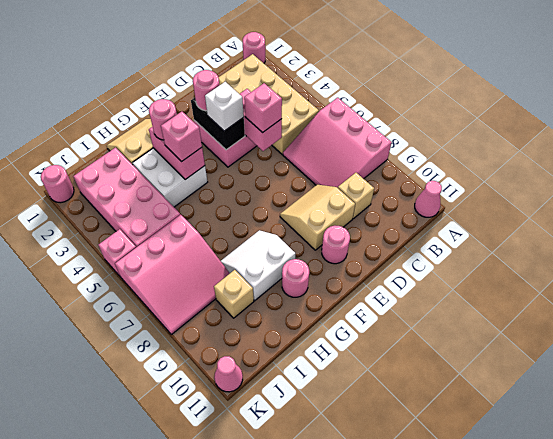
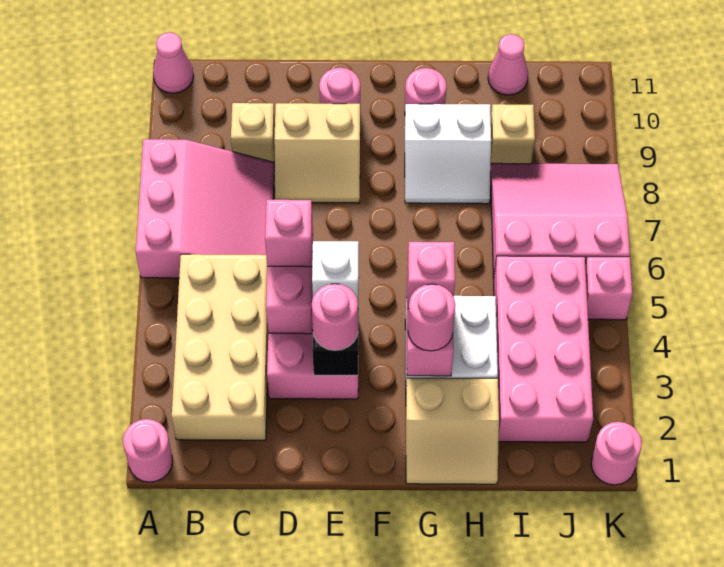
pink cone K11 level 1 -> pink cone I11 level 1

